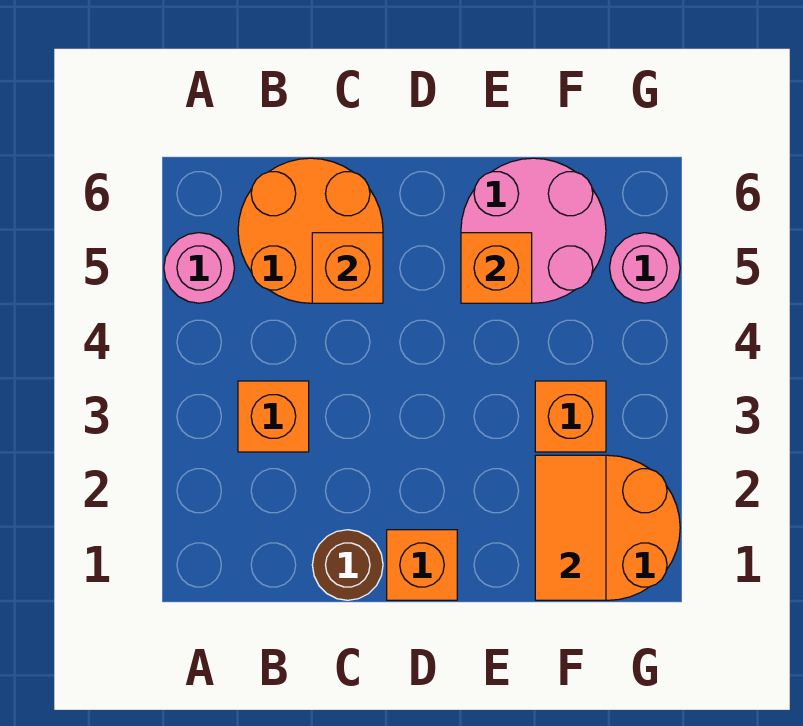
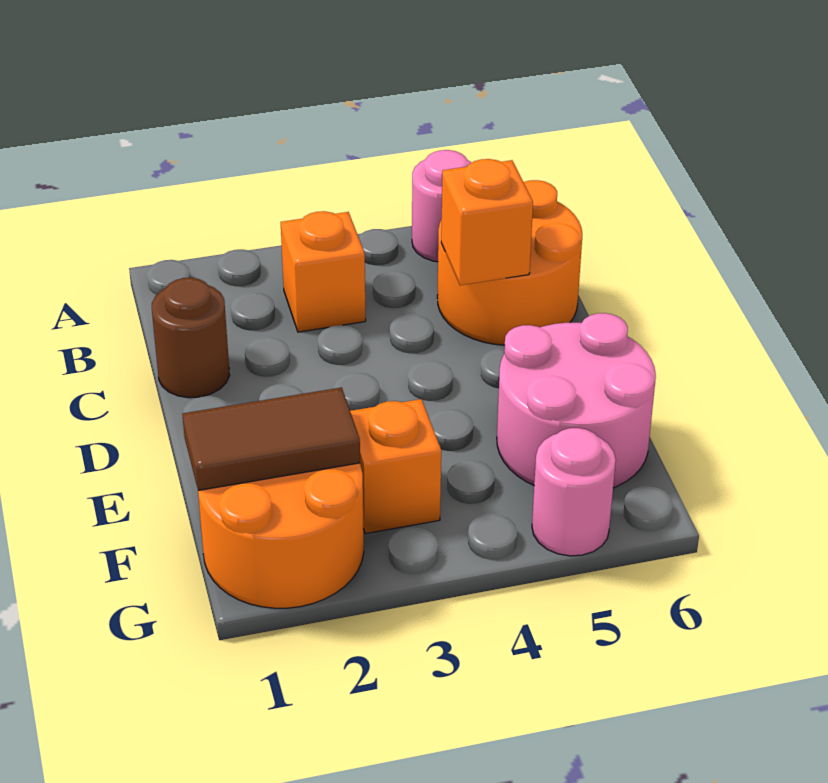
orange brick D1 level 1 -> none
orange brick E5 level 2 -> none
orange tile F1:F2 level 2 -> brown tile F1:F2 level 2

